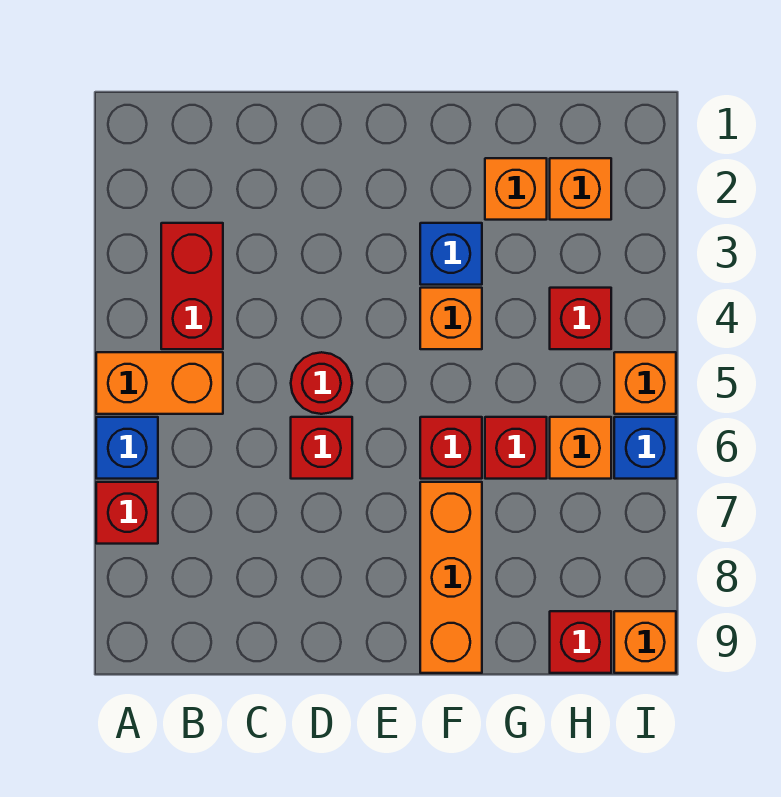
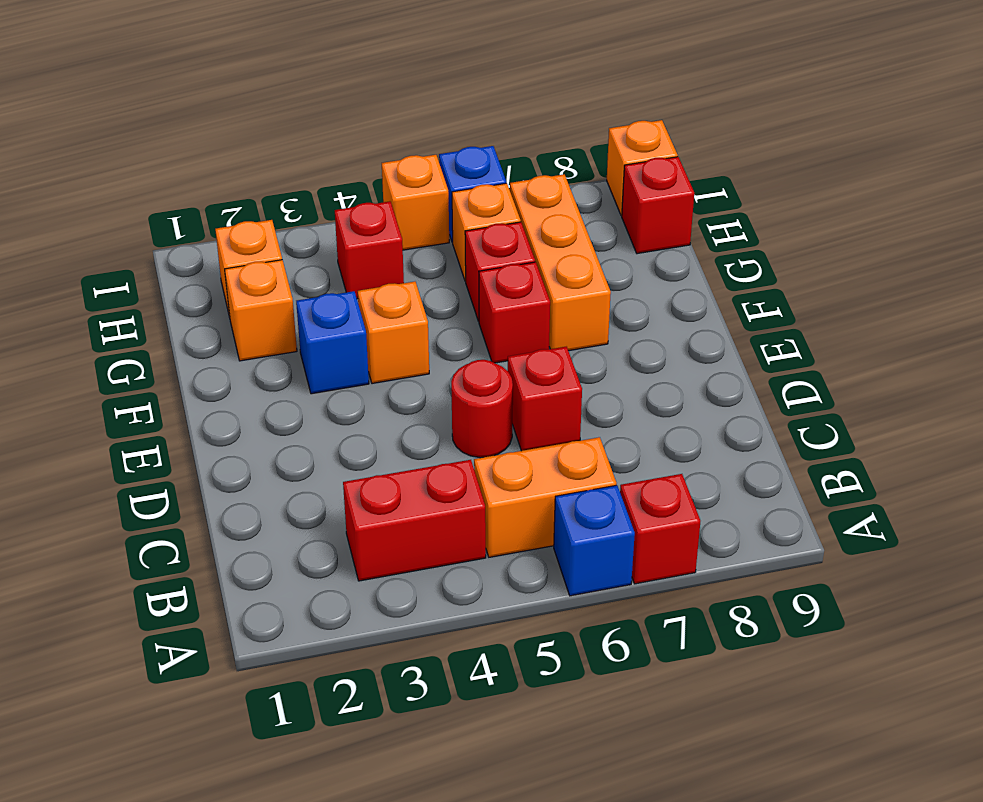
orange brick A5:B5 level 1 -> orange brick B5:B6 level 1
orange brick F7:F9 level 1 -> orange brick F7:H7 level 1

